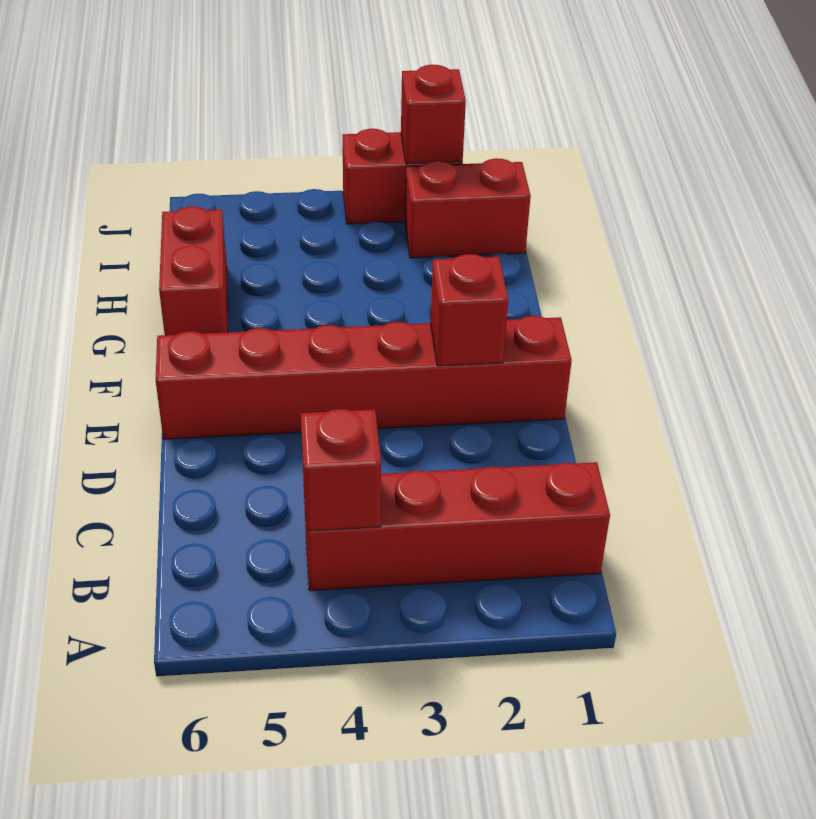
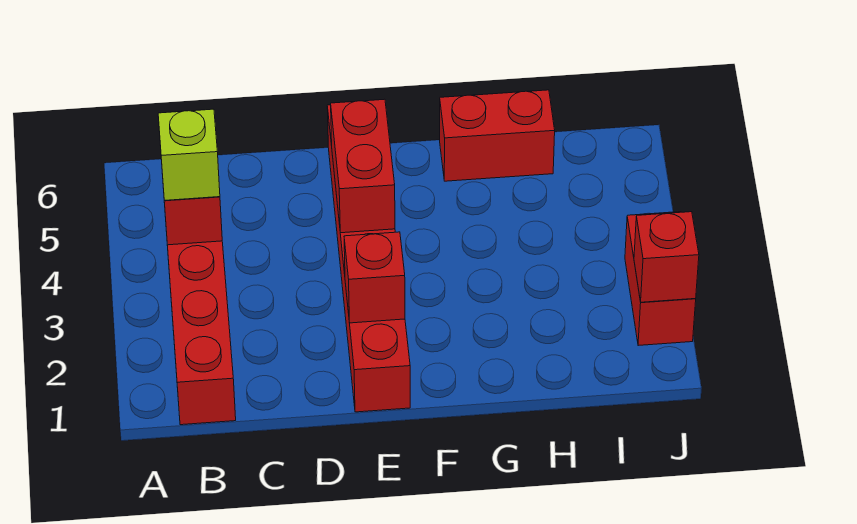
none -> lime brick B4 level 3
red brick I1:I2 level 1 -> red brick E4:E5 level 2

